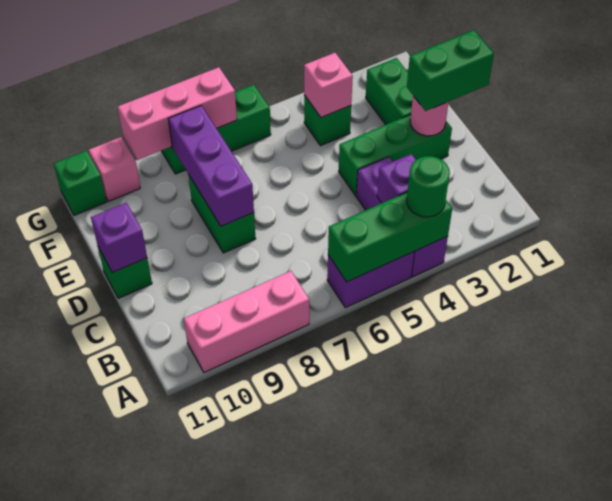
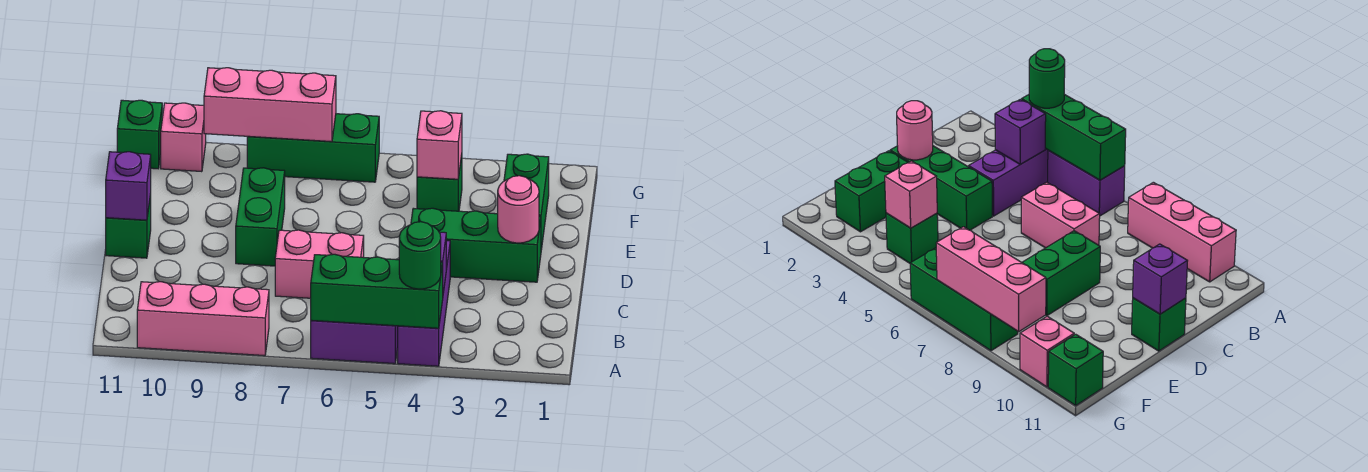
none -> pink brick C6:C7 level 1
green brick D1:D2 level 3 -> none
purple brick D8:F8 level 2 -> none

